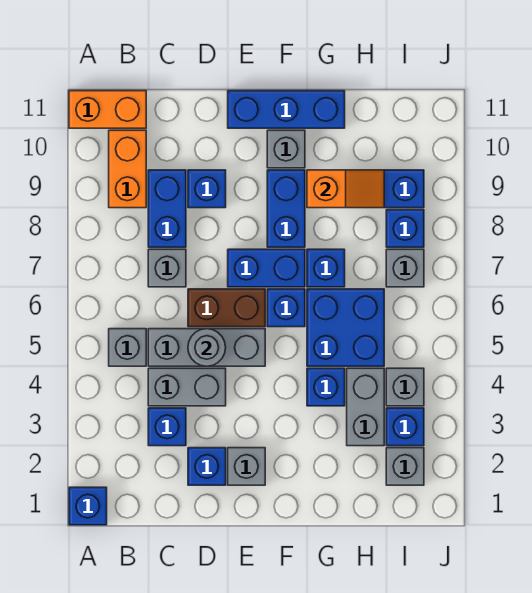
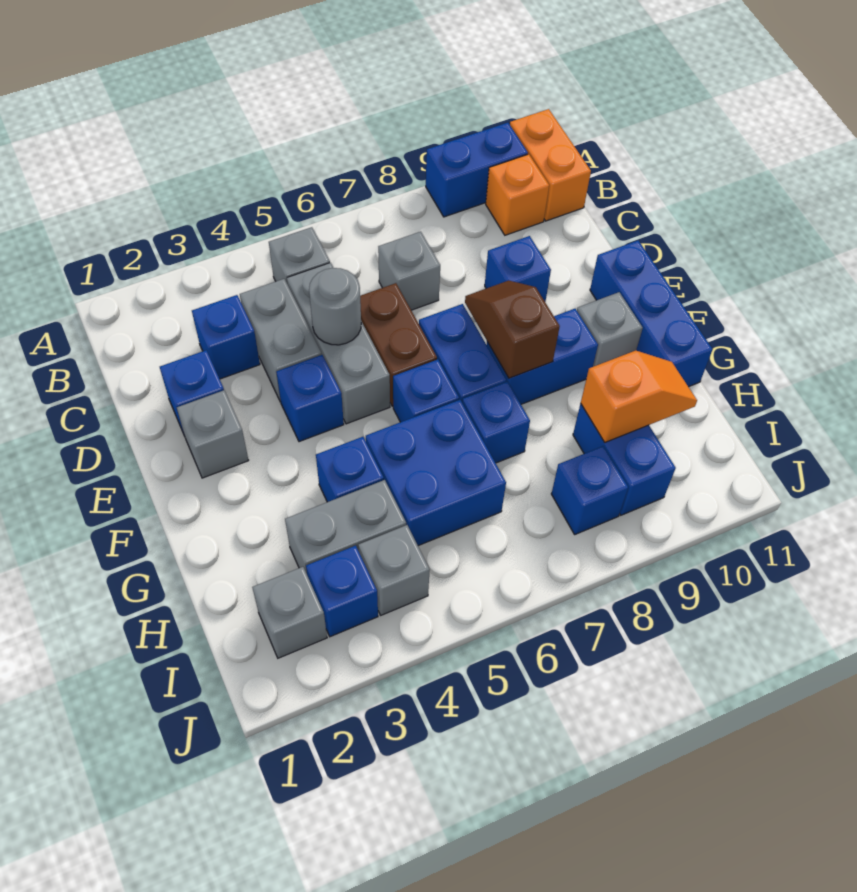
blue brick A1 level 1 -> blue brick E4 level 1
orange brick B9:B10 level 1 -> orange brick B10 level 1
blue brick C8:C9 level 1 -> blue brick A9:A10 level 1
none -> brown slope E8:F8 level 2 top F
orange slope G9:H9 level 2 top G -> orange slope H9:H10 level 2 top 9
grey brick I7 level 1 -> none

